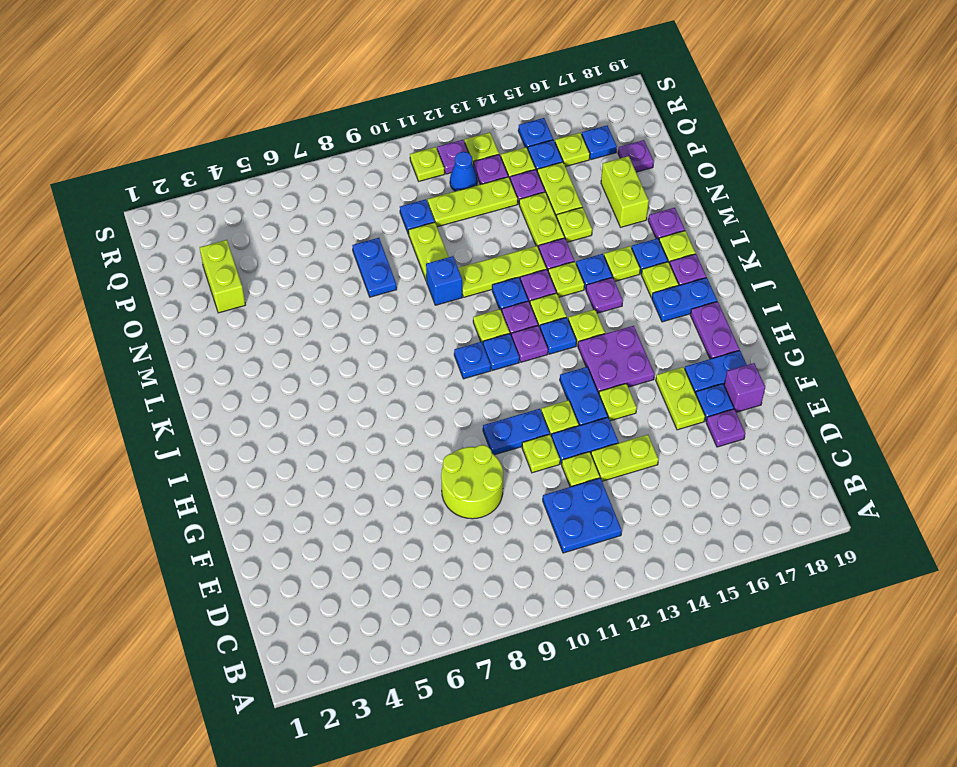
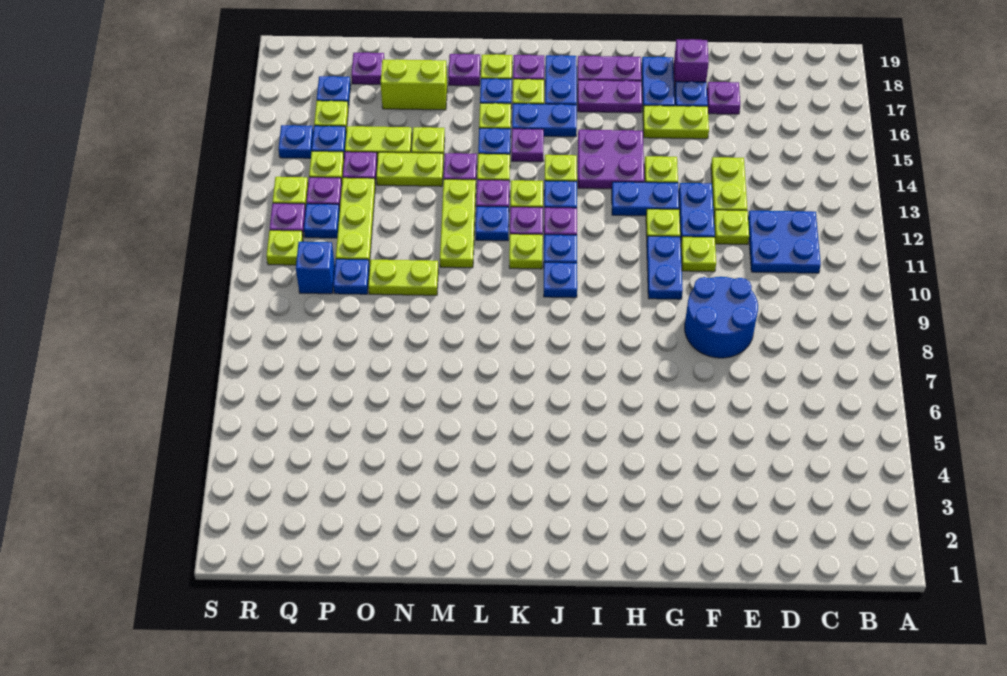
lime round brick E8:F9 level 1 -> blue round brick E8:F9 level 1
none -> purple plate H17:I17 level 1
blue brick M10 level 1 -> blue brick Q10 level 1
blue plate N8:O8 level 1 -> blue plate J16:K16 level 1
lime brick O3:P3 level 1 -> none
blue cone Q12 level 1 -> blue plate Q12 level 1

